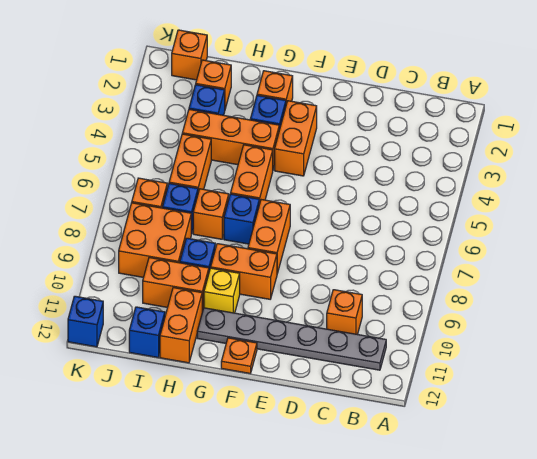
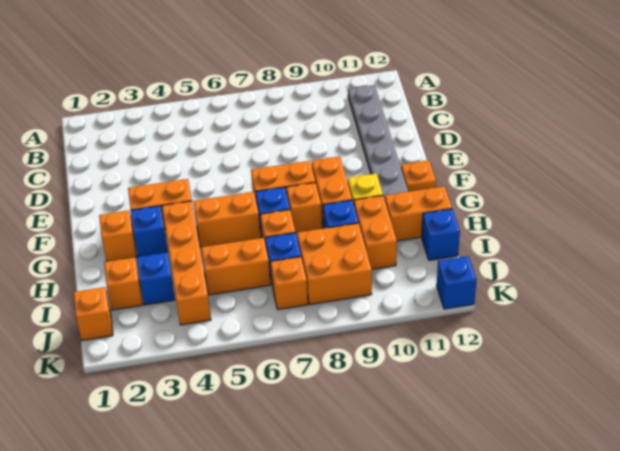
orange brick C10 level 1 -> orange brick G8 level 1
orange brick G4:I4 level 1 -> orange brick G4:J4 level 1

